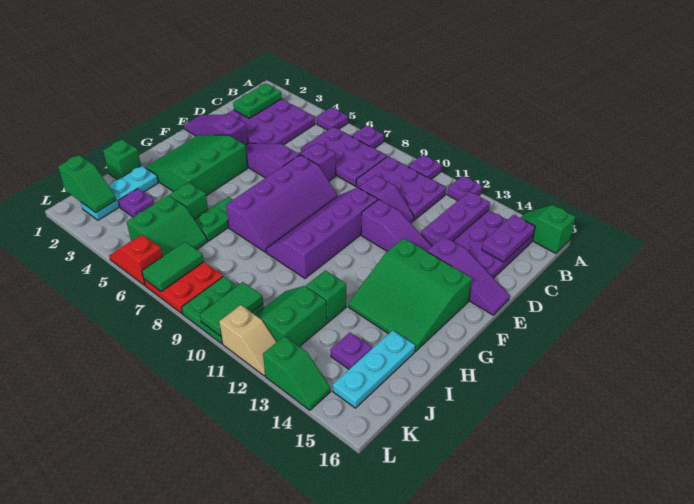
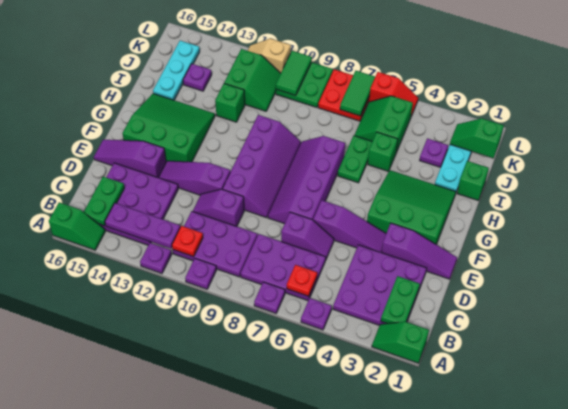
none -> red plate B6 level 2
none -> red plate B11 level 2
purple plate B13:D13 level 2 -> purple plate B12:B14 level 2
purple plate B15:C15 level 2 -> green plate B15:C15 level 2
green slope F2:H4 level 1 top 4 -> green slope F2:H4 level 1 top F
green slope L13:L14 level 1 top 13 -> green slope A1:A2 level 1 top 1

